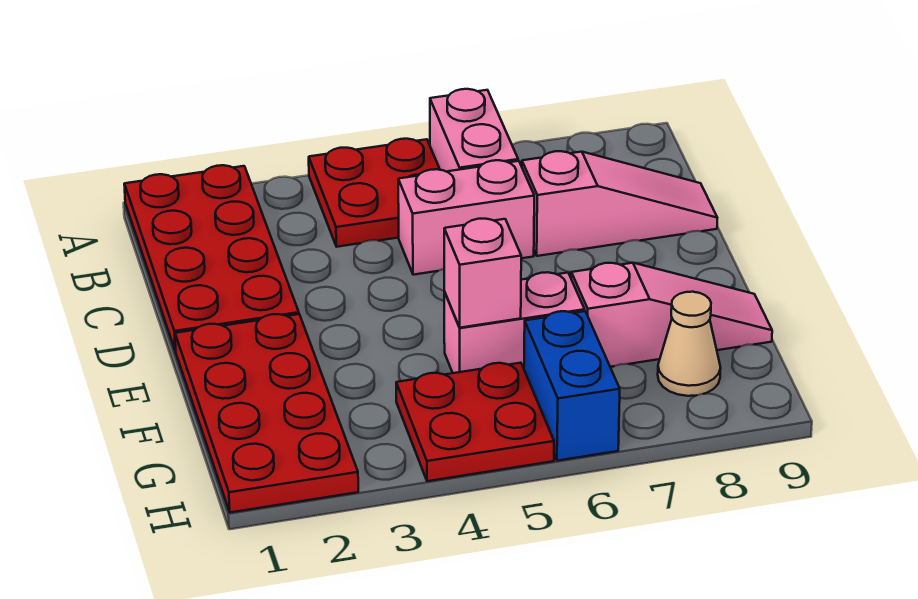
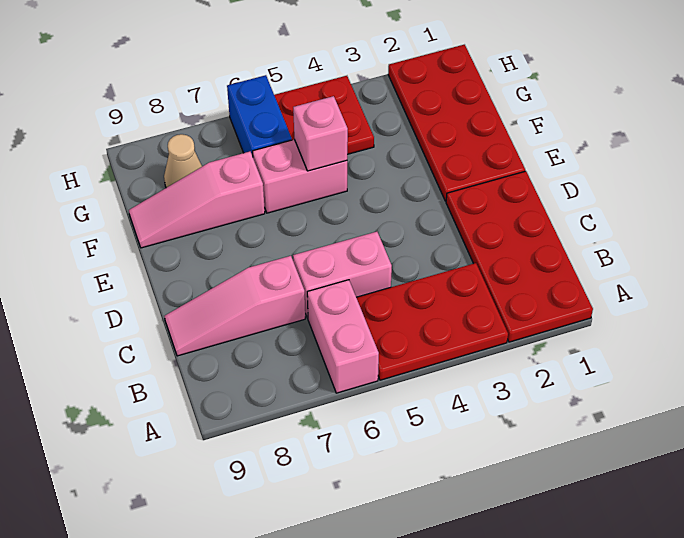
red plate A4:B5 level 1 -> red plate A3:B5 level 1

